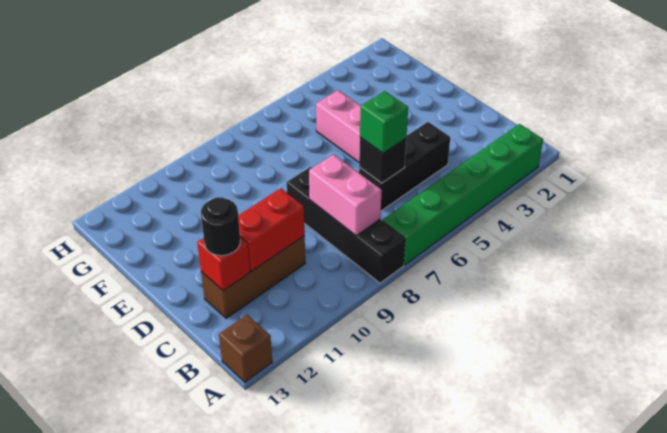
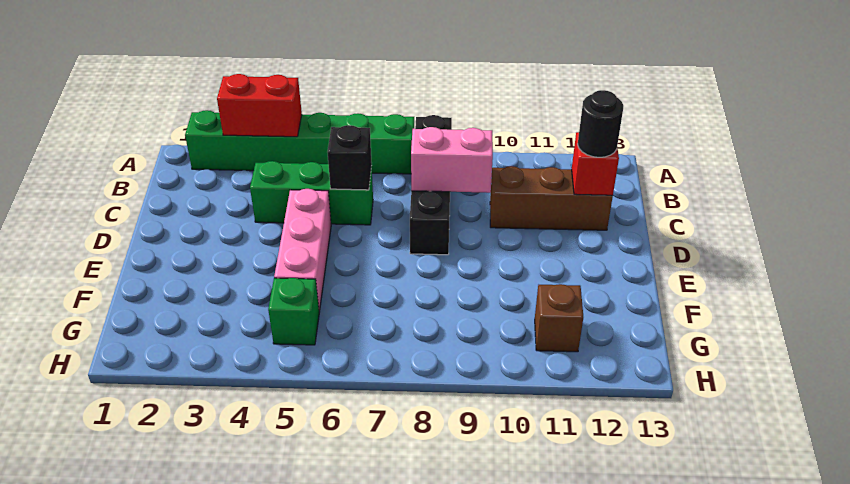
brown brick A13 level 1 -> brown brick G11 level 1
pink brick B8:C8 level 2 -> pink brick C8:C9 level 2
black brick C4:C6 level 1 -> green brick C4:C6 level 1
green brick C6 level 3 -> green brick G5 level 1
red brick C10:C11 level 2 -> red brick A3:A4 level 2

